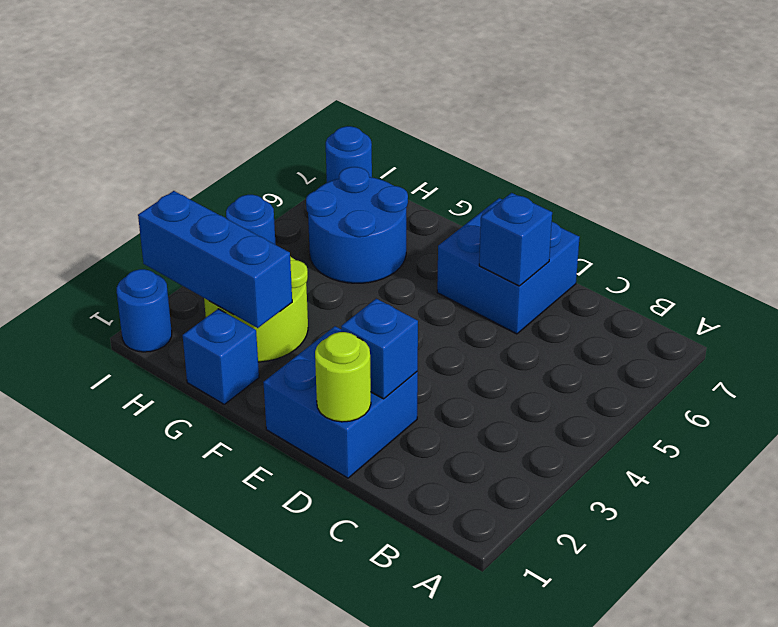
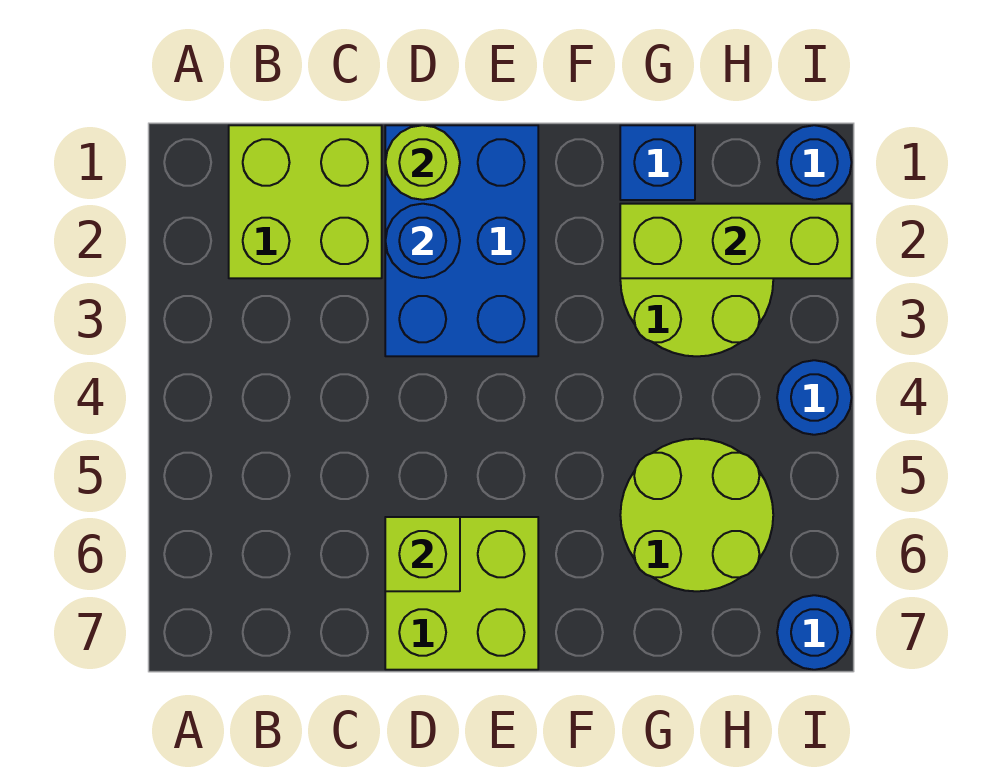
none -> lime brick B1:C2 level 1
blue brick D1:E2 level 1 -> blue brick D1:E3 level 1
blue brick D2 level 2 -> blue round brick D2 level 2
blue brick D6:E7 level 1 -> lime brick D6:E7 level 1
blue brick D6 level 2 -> lime brick D6 level 2
blue brick G2:I2 level 2 -> lime brick G2:I2 level 2
blue round brick G5:H6 level 1 -> lime round brick G5:H6 level 1

